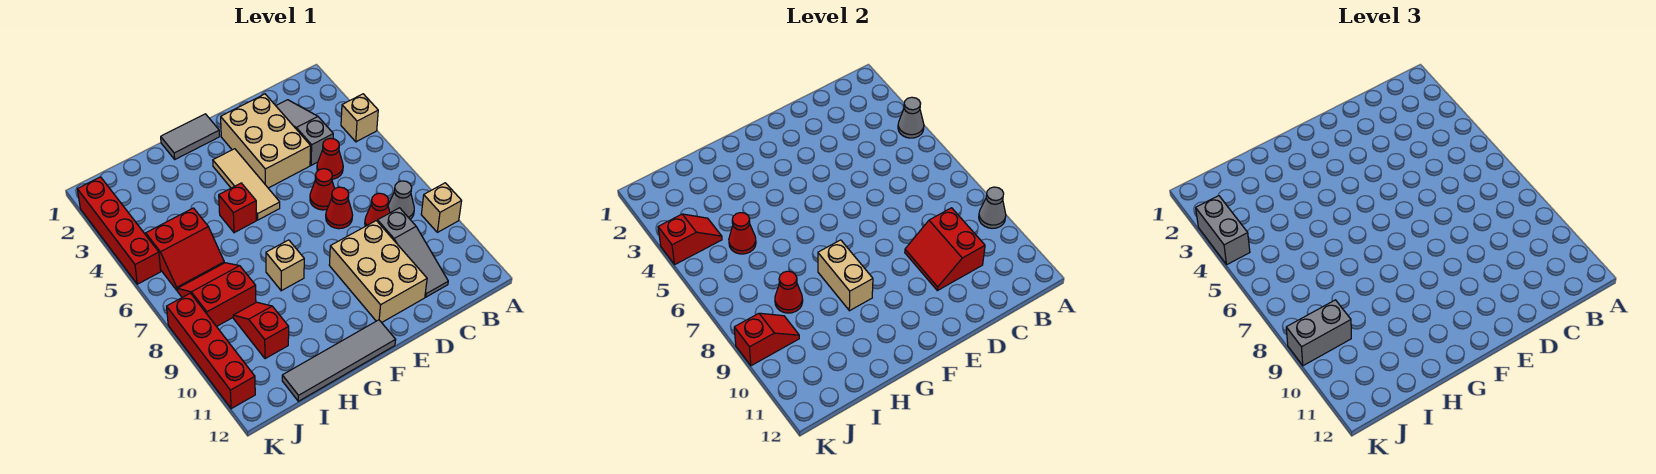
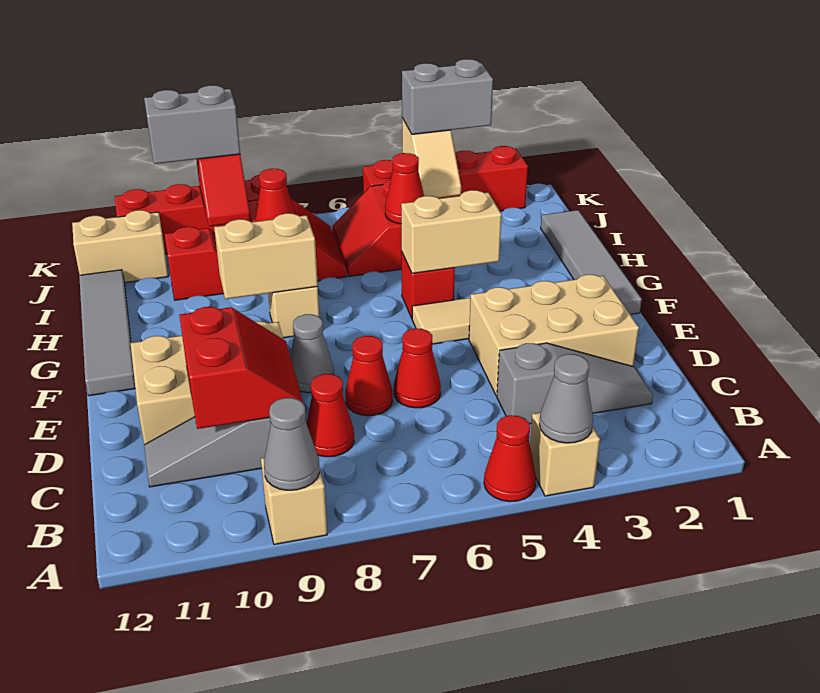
grey cone B8 level 1 -> grey cone E8 level 1
red cone C5 level 1 -> red cone A5 level 1
red slope C9:D10 level 2 top C -> red slope C9:D10 level 2 top 10
grey tile F1:G1 level 1 -> grey tile F1:I1 level 1
none -> tan brick G4:G5 level 2
red slope J4:K4 level 2 top K -> tan slope J4:K4 level 2 top K
grey brick J9:K9 level 3 -> grey brick K9:K10 level 3
none -> tan brick J11:J12 level 1

